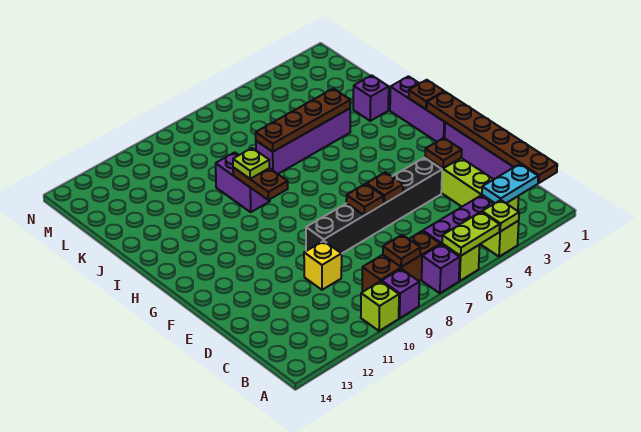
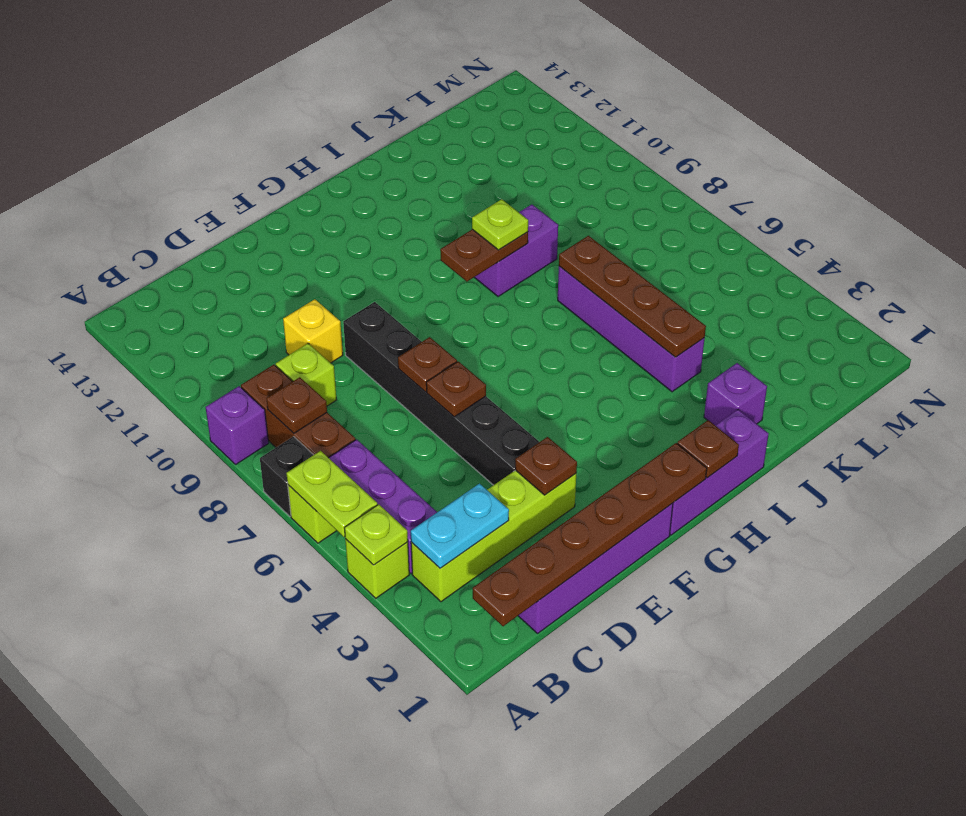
purple brick A7 level 1 -> black brick A7 level 1
lime brick A10 level 1 -> lime brick C9 level 1
cyan plate B2:B3 level 2 -> cyan plate B3:C3 level 2

